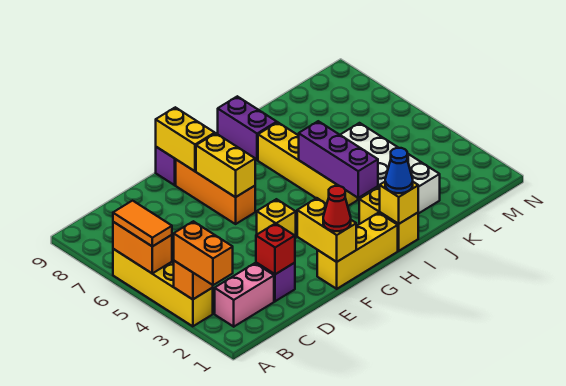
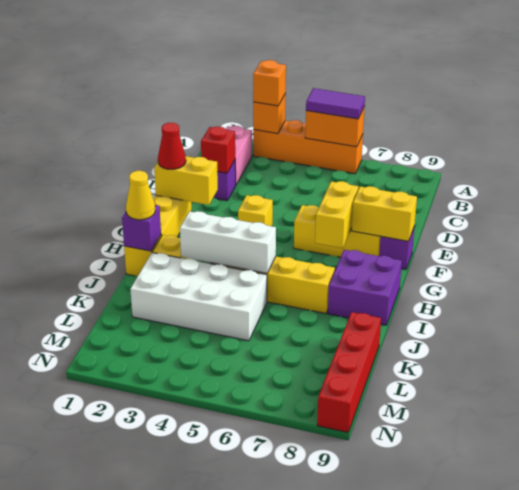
orange brick A2:A3 level 3 -> orange brick A3 level 3
yellow brick A3:A6 level 1 -> orange brick A3:A6 level 1
orange tile A5:A6 level 3 -> purple tile A5:A6 level 3
orange brick F6:F8 level 1 -> yellow brick F6:F8 level 1
yellow brick F6:F7 level 2 -> yellow brick F7:G7 level 2
yellow brick I1 level 2 -> purple brick I1 level 2
blue cone I1 level 3 -> yellow cone I1 level 3
purple brick I3:I5 level 2 -> white brick I3:I5 level 2
purple brick I8:I9 level 1 -> purple brick H8:I9 level 1
none -> red brick K9:N9 level 1

